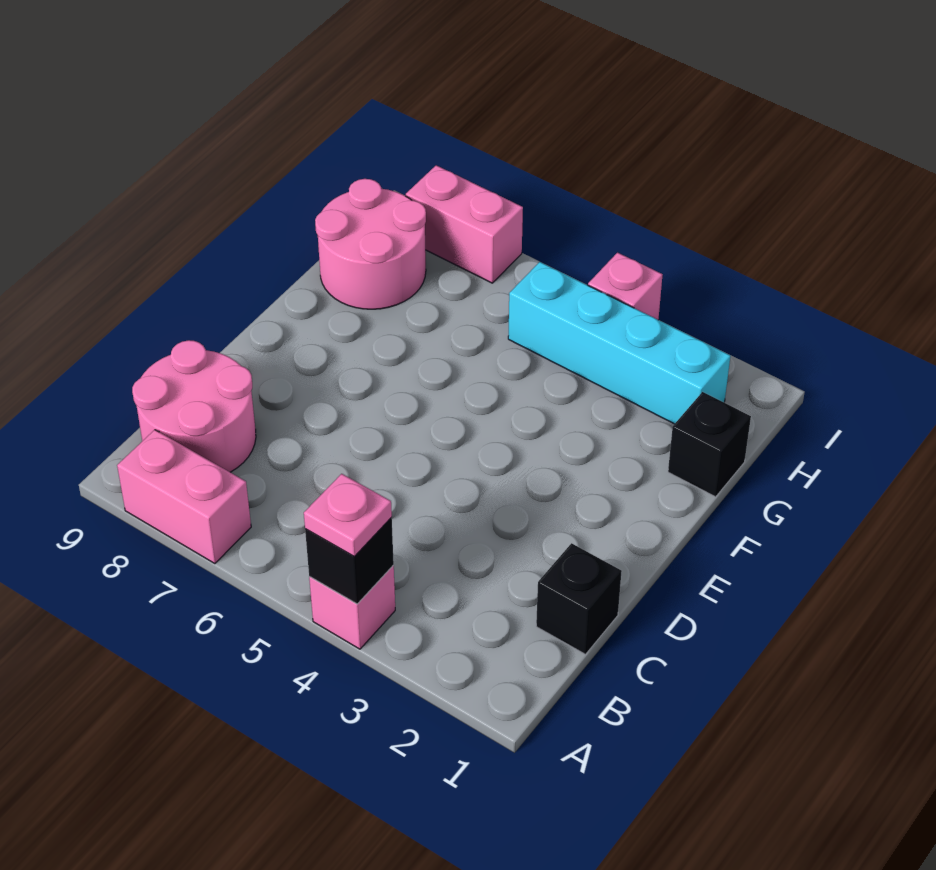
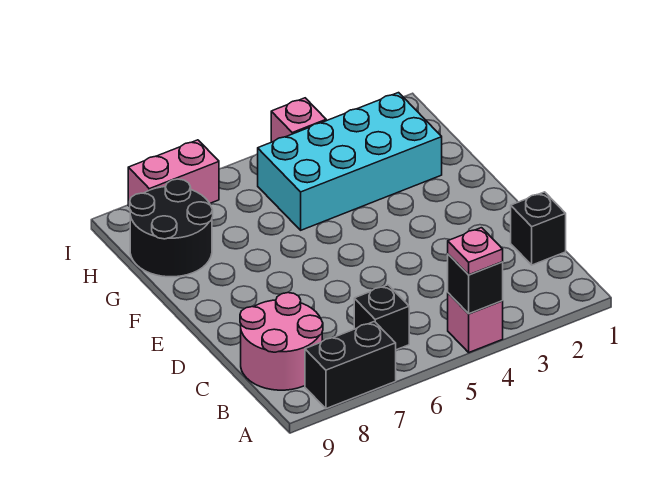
pink brick A7:A8 level 1 -> black brick A7:A8 level 1
black brick G1 level 1 -> black brick B6 level 1
pink round brick G8:H9 level 1 -> black round brick G8:H9 level 1
cyan brick H2:H5 level 1 -> cyan brick G2:H5 level 1

